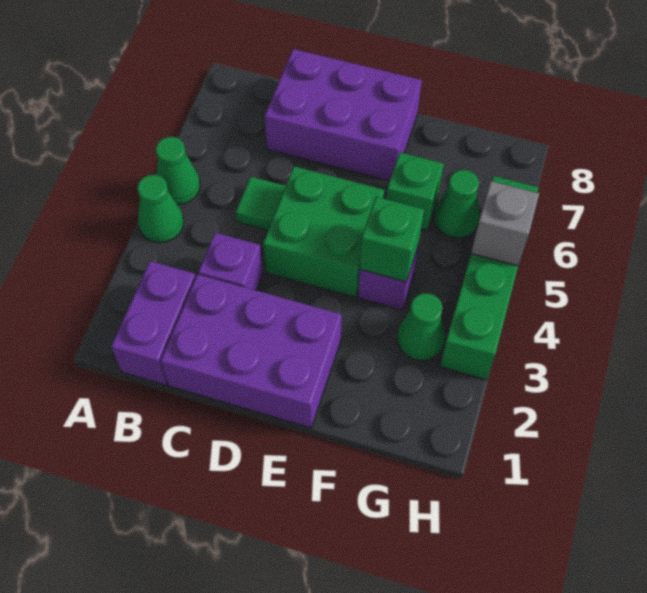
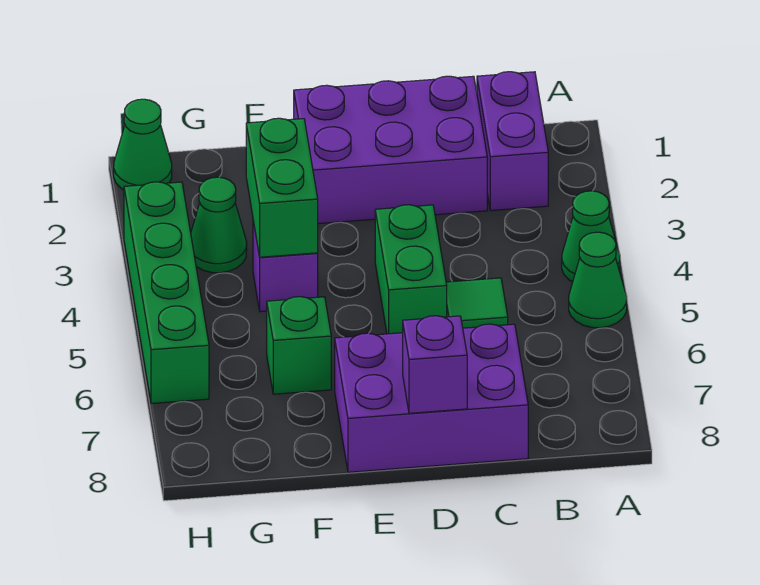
purple brick C3 level 1 -> purple brick D8 level 2
green brick D4:E5 level 1 -> green brick D4:D5 level 1
green brick F4 level 2 -> green brick F3:F4 level 2
green cone G6 level 1 -> green cone H1 level 1
grey brick H5 level 2 -> none

